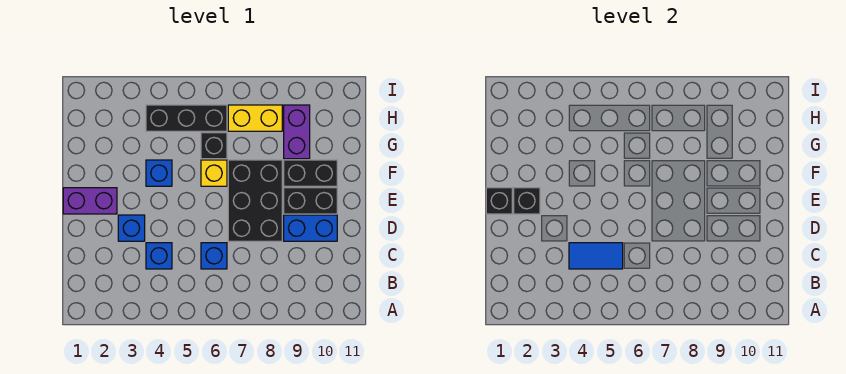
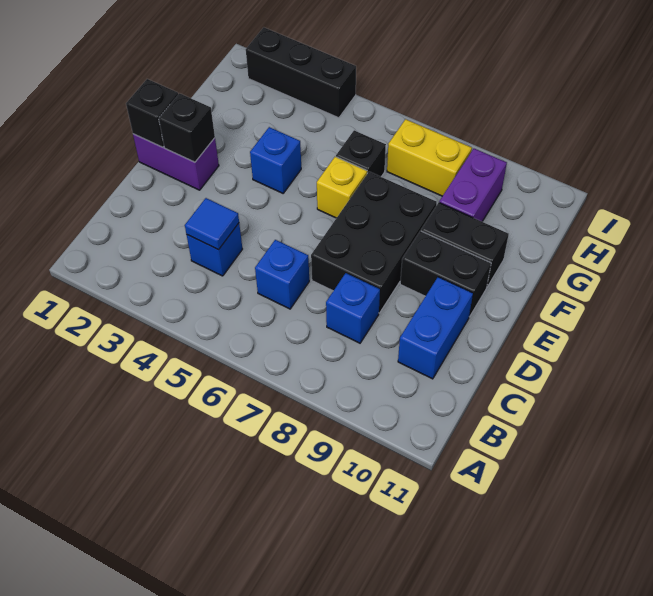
blue tile C4:C5 level 2 -> blue tile C4 level 2
blue brick D3 level 1 -> blue brick C8 level 1
blue brick D9:D10 level 1 -> blue brick C10:D10 level 1
black brick H4:H6 level 1 -> black brick I2:I4 level 1

